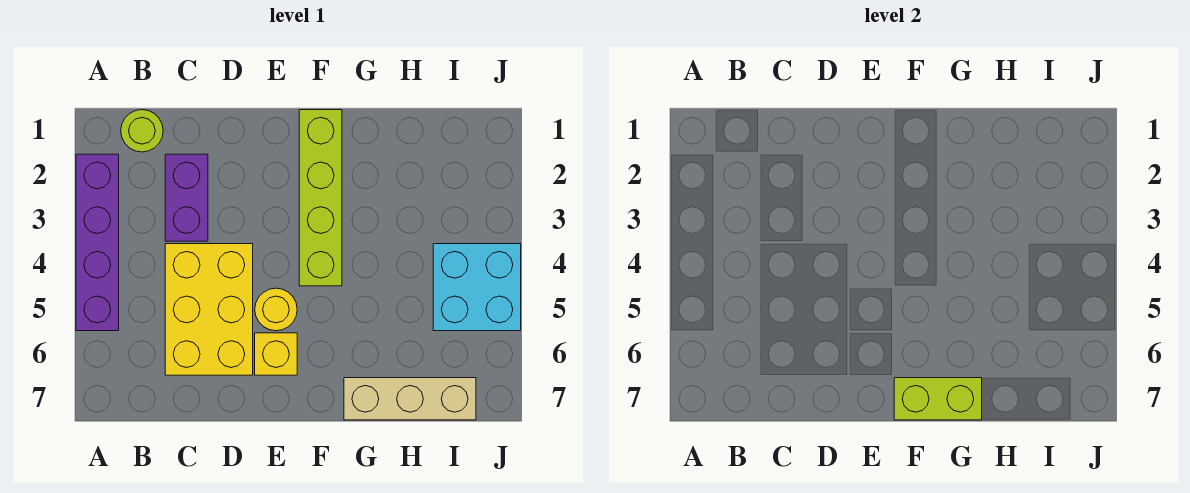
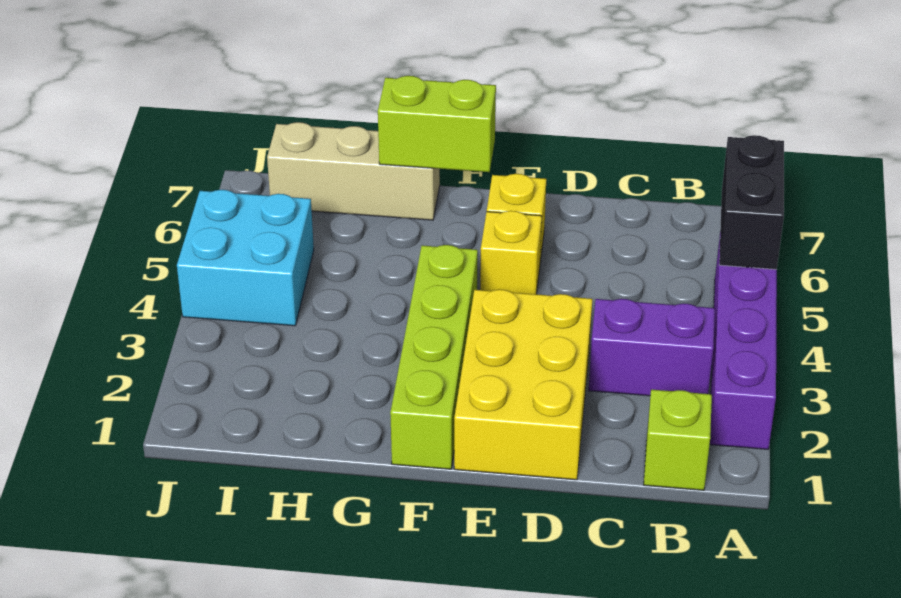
none -> black brick A5:A6 level 2
lime round brick B1 level 1 -> lime brick B1 level 1
purple brick C2:C3 level 1 -> purple brick B3:C3 level 1
yellow brick C4:D6 level 1 -> yellow brick D1:E3 level 1
yellow round brick E5 level 1 -> yellow brick E5 level 1

